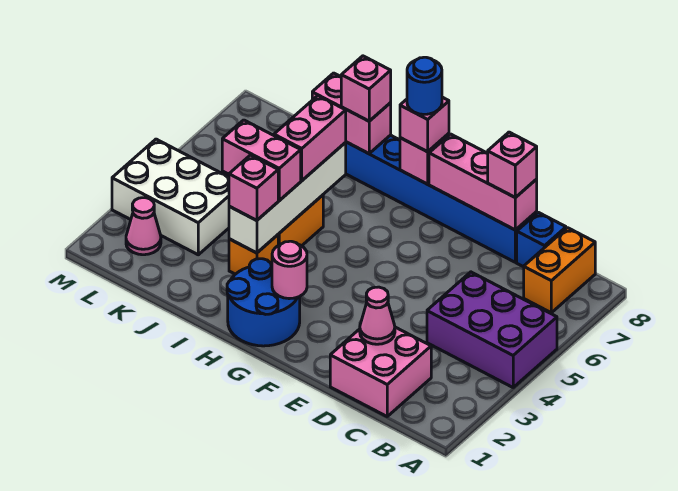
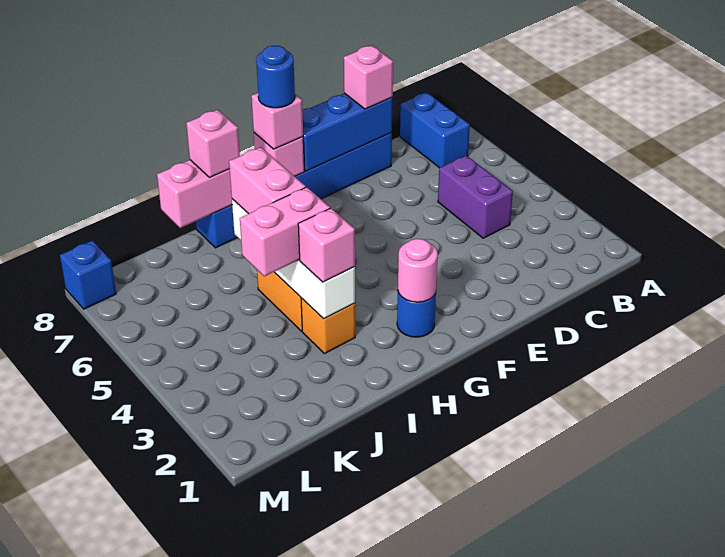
purple brick A4:C5 level 1 -> purple brick C4:C5 level 1
orange brick B7:B8 level 1 -> blue brick B7:B8 level 1
pink brick C1:D2 level 1 -> none
blue brick C8 level 1 -> blue brick M8 level 1
pink cone D2 level 2 -> none
pink brick D8:F8 level 2 -> blue brick D8:F8 level 2
blue round brick G1:H2 level 1 -> blue round brick G2 level 1
white brick K3:M4 level 1 -> none
pink cone L2 level 1 -> none

